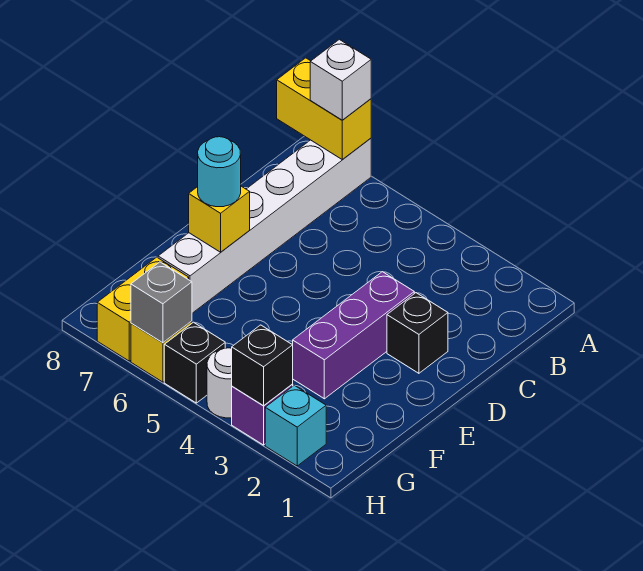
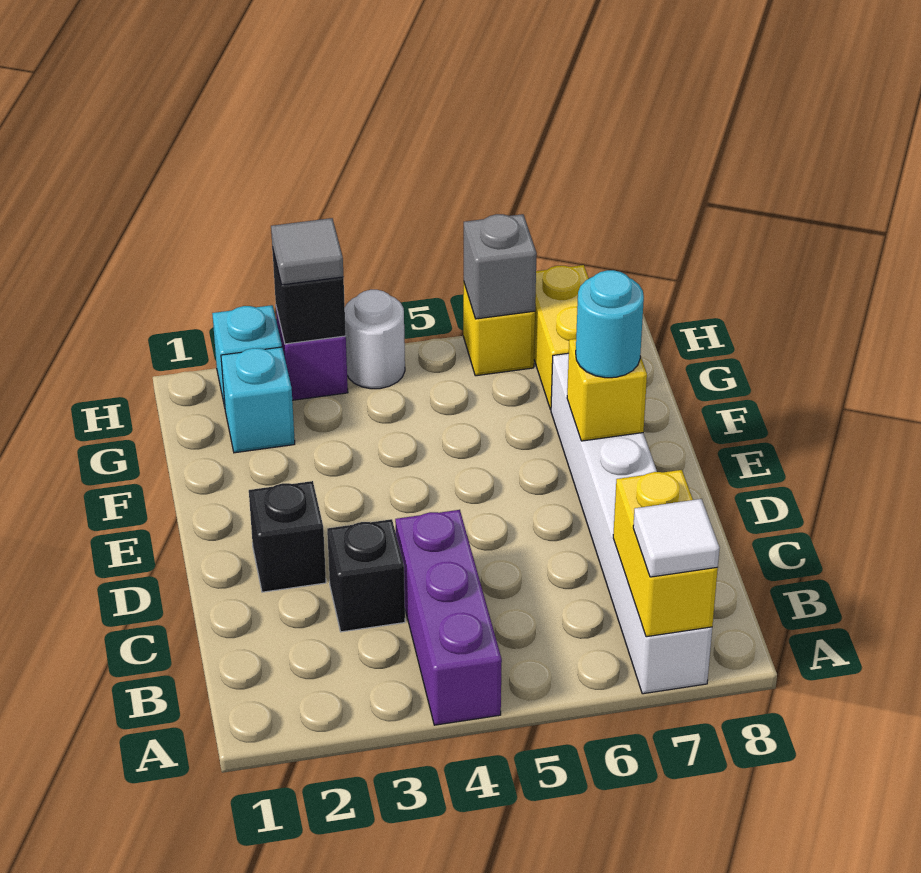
yellow brick A7:A8 level 2 -> yellow brick A7:B7 level 2
white brick A7 level 3 -> white tile A7 level 3
purple brick D3:F3 level 1 -> purple brick A4:C4 level 1
none -> cyan brick G2 level 1
none -> grey tile H3 level 3
black brick H5 level 1 -> black brick C3 level 1

